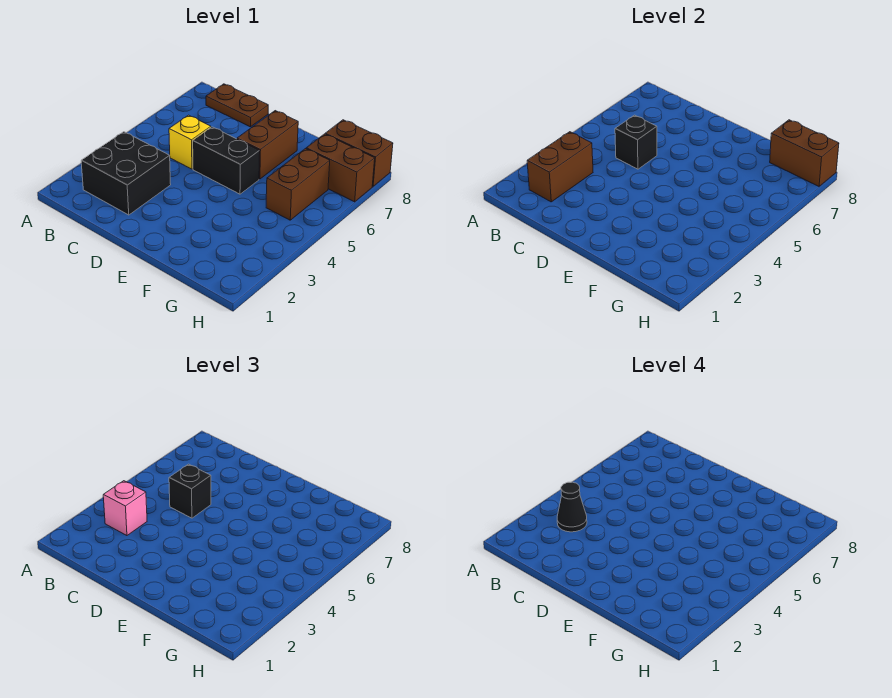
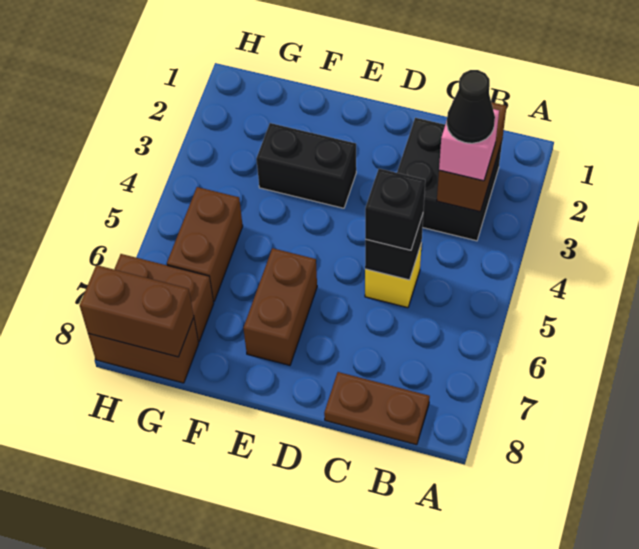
black brick D5:E5 level 1 -> black brick E3:F3 level 1

